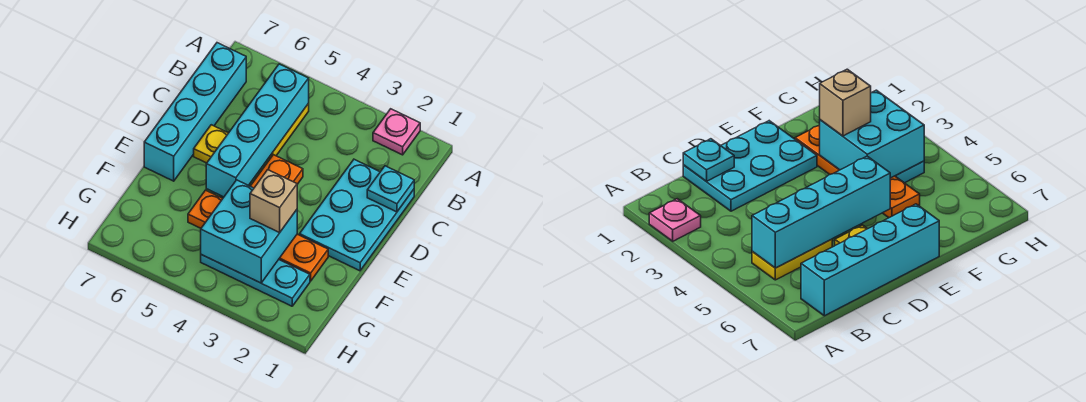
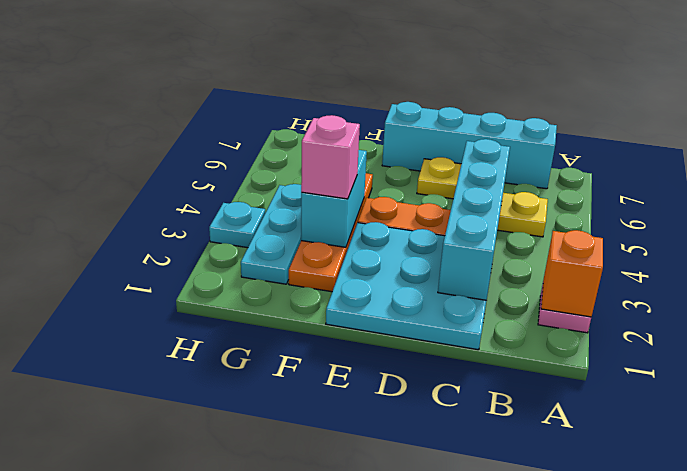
none -> orange brick A2 level 2
cyan brick B5:E5 level 2 -> cyan brick C2:C5 level 2
cyan plate C1:E2 level 1 -> cyan plate C1:E3 level 1
cyan plate C1 level 2 -> cyan plate H3 level 1
cyan brick F3:G4 level 2 -> cyan brick F3:F4 level 2
tan brick F3 level 3 -> pink brick F3 level 3

